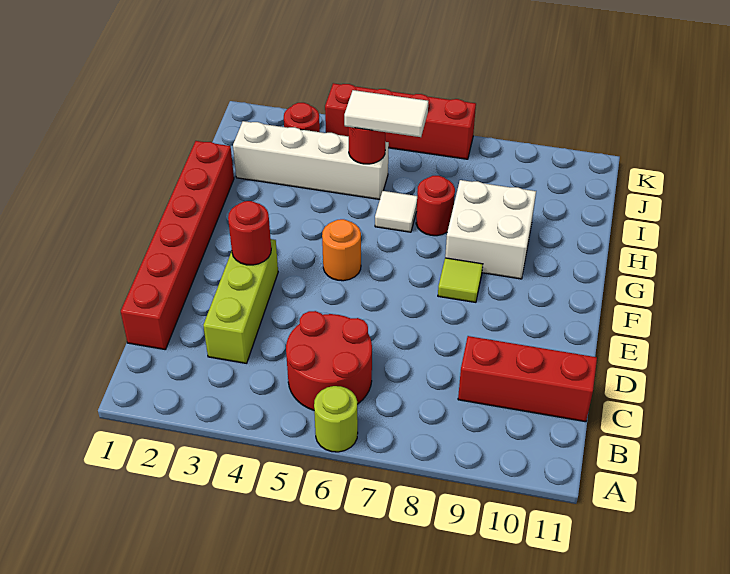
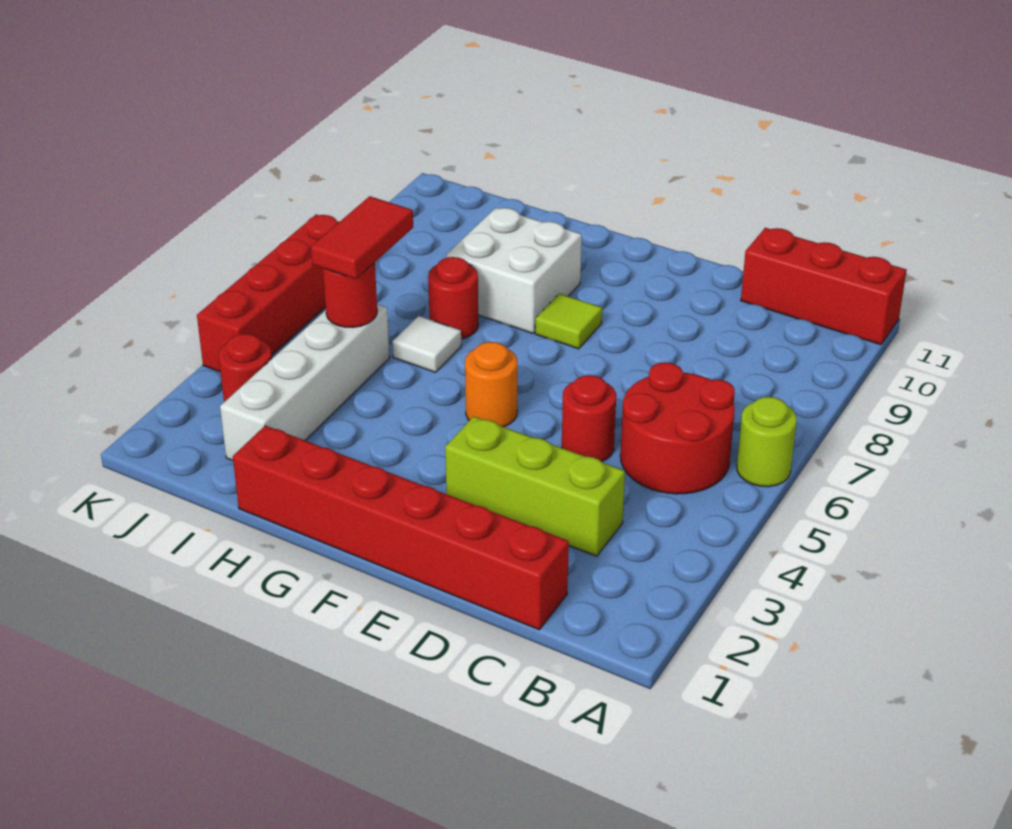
red brick C9:C11 level 1 -> red brick A11:C11 level 1
red round brick E3 level 2 -> red round brick D5 level 1
white tile I5:I6 level 3 -> red tile I5:I6 level 3

